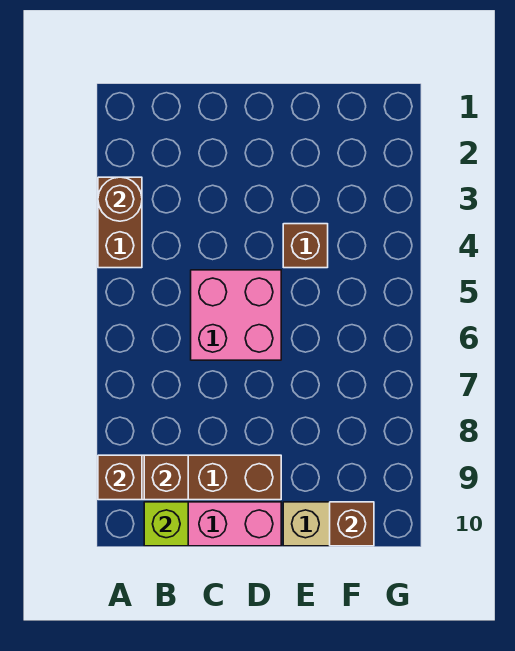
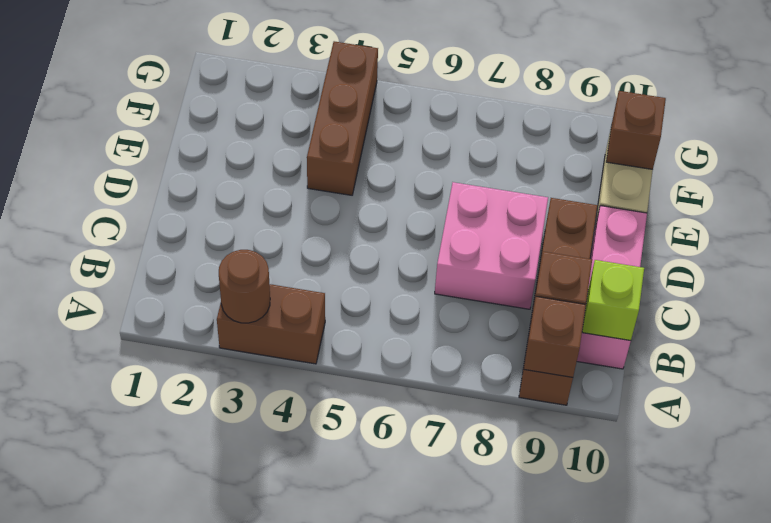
pink brick C5:D6 level 1 -> pink brick C7:D8 level 1
brown brick E4 level 1 -> brown brick E4:G4 level 1

